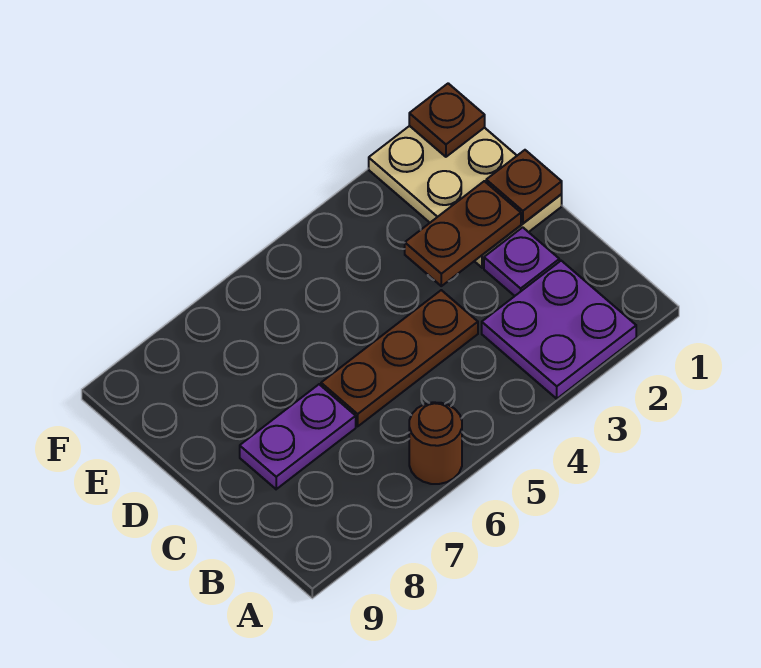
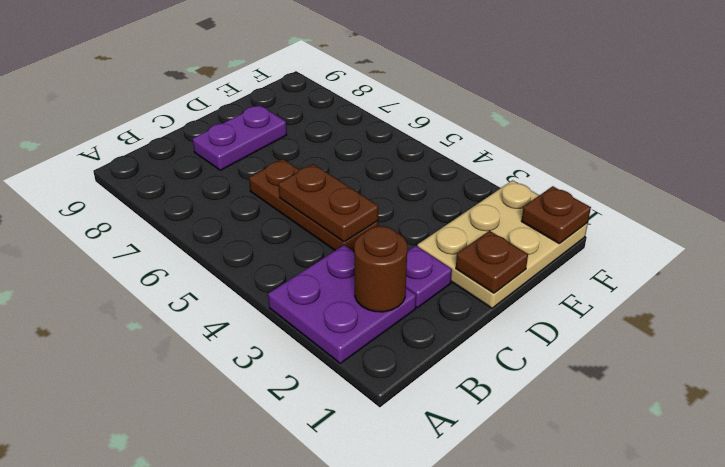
brown round brick A6 level 1 -> brown round brick B2 level 2
purple plate C7:C8 level 1 -> purple plate C8:D8 level 1
brown plate D2:D3 level 2 -> brown plate C4:C5 level 2

